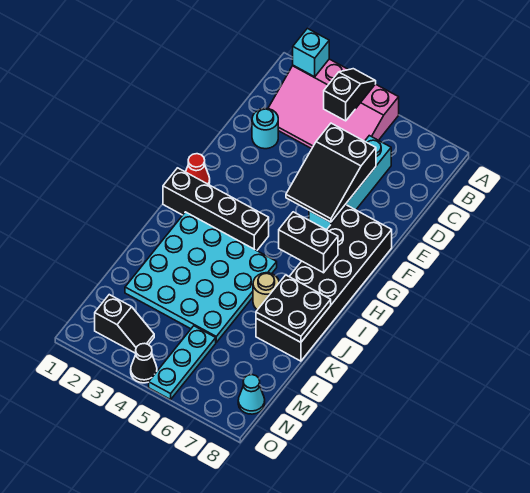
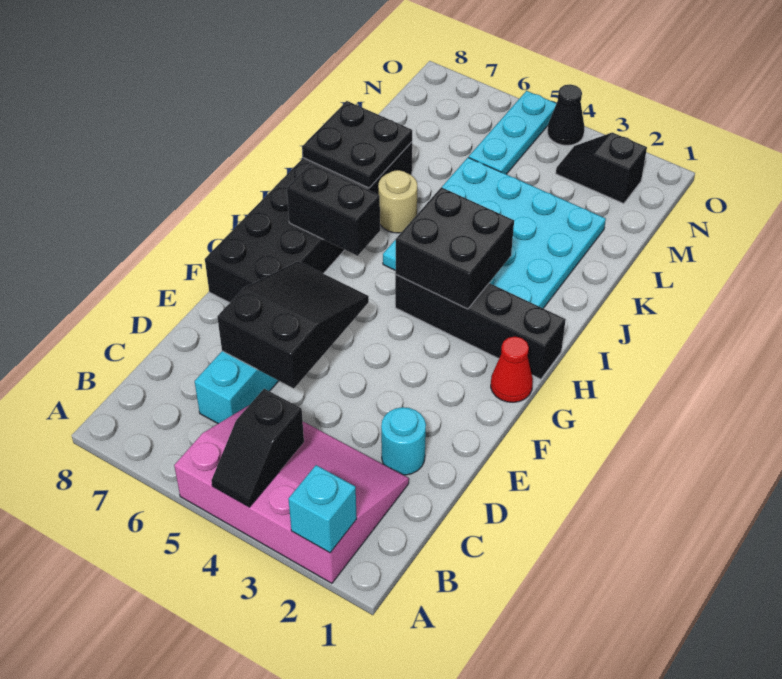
none -> black brick H3:I4 level 2
cyan cone N8 level 1 -> none

